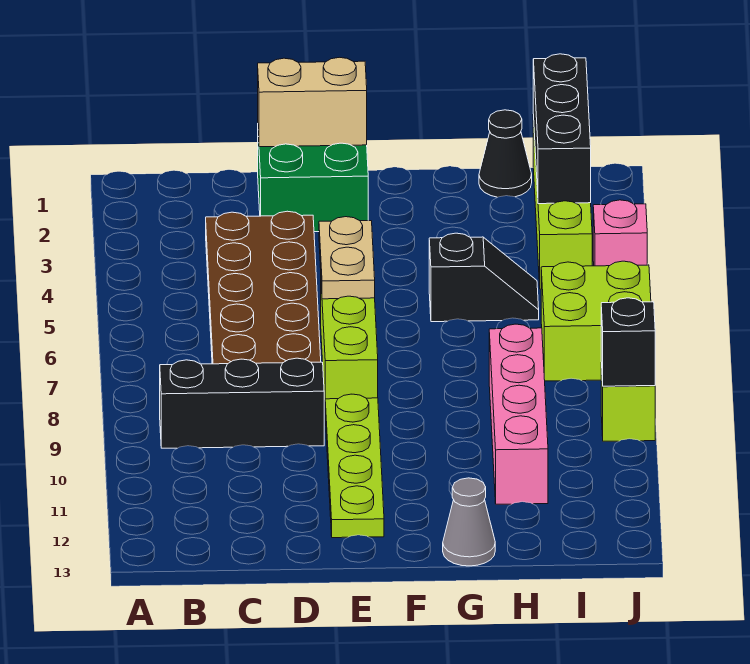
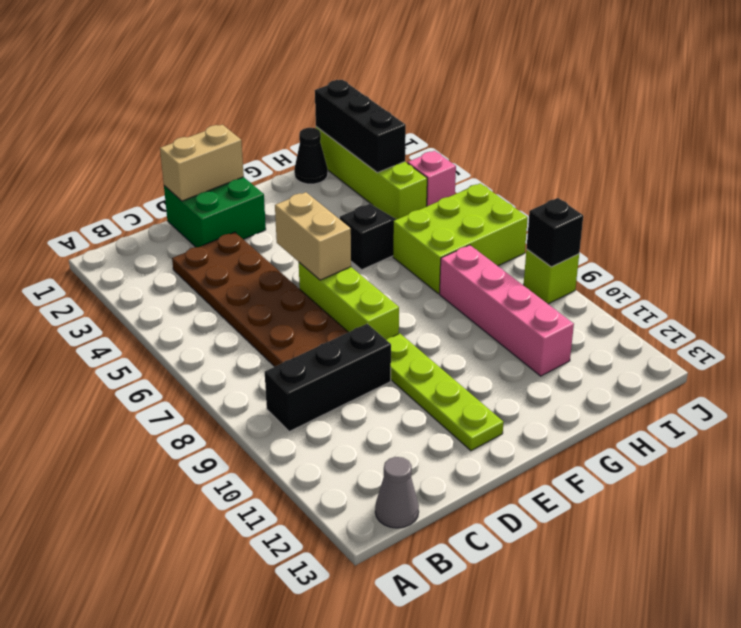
tan plate E5:E6 level 2 -> tan brick E5:E6 level 2
grey cone G13 level 1 -> grey cone B13 level 1
lime brick I6:J7 level 1 -> lime brick H6:J7 level 1

